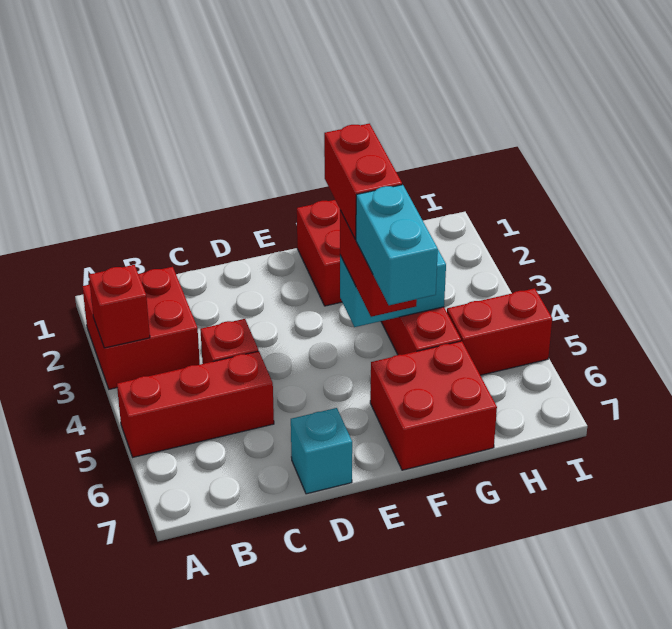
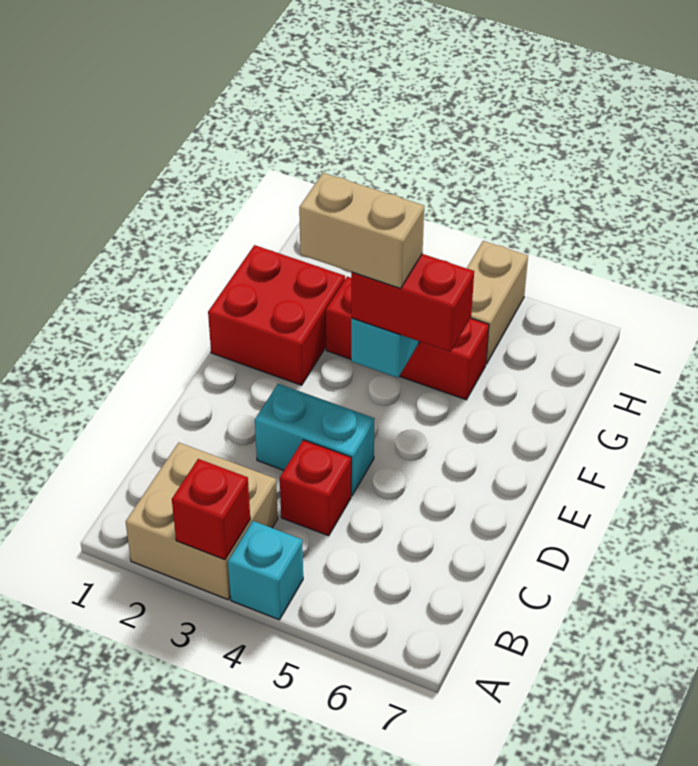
red brick A2:B3 level 1 -> tan brick A2:B3 level 1
red brick A5:C5 level 1 -> none
cyan brick D7 level 1 -> cyan brick A4 level 1
red brick F3:F4 level 4 -> tan brick F3:F4 level 4
cyan brick F5:F6 level 4 -> cyan brick D3:D4 level 1
red brick F6:G7 level 1 -> none
red brick H5:I5 level 1 -> tan brick H5:I5 level 1

